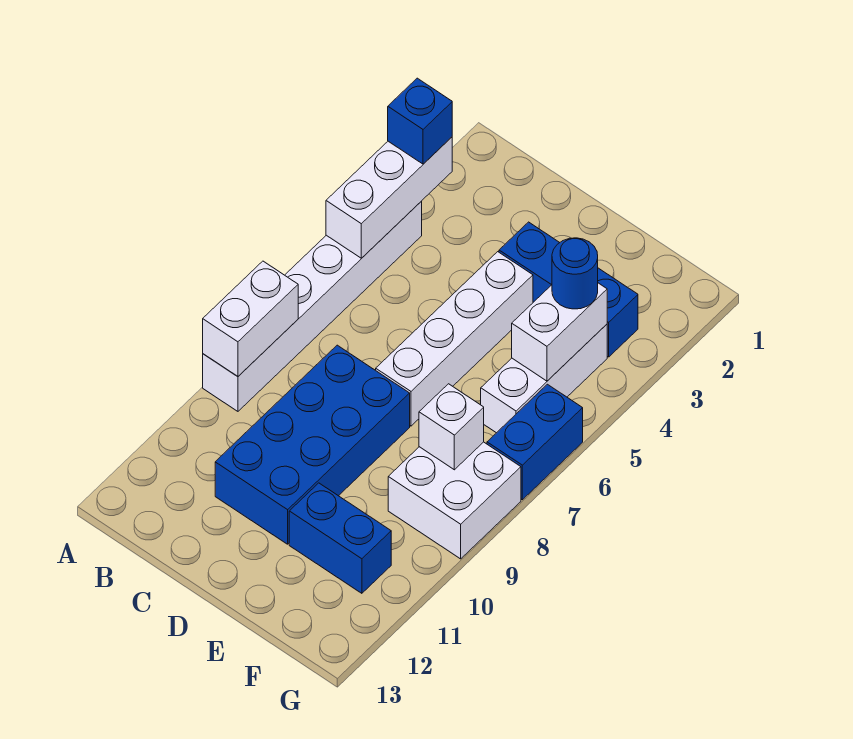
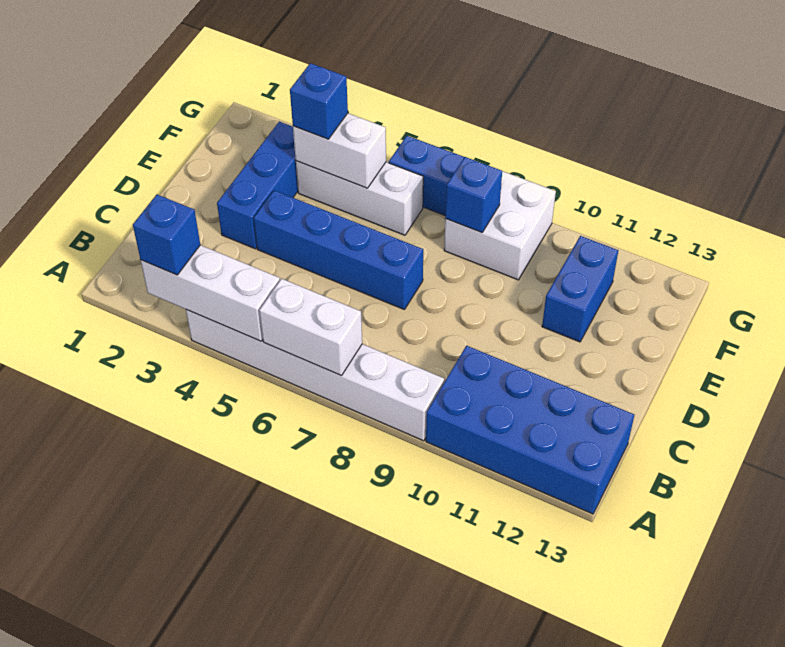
white brick A8:A9 level 2 -> white brick A6:A7 level 2
blue brick C8:D11 level 1 -> blue brick A10:B13 level 1
white brick D4:D7 level 1 -> blue brick D4:D7 level 1
blue round brick F4 level 3 -> blue brick F4 level 3
white brick F8 level 2 -> blue brick F8 level 2

